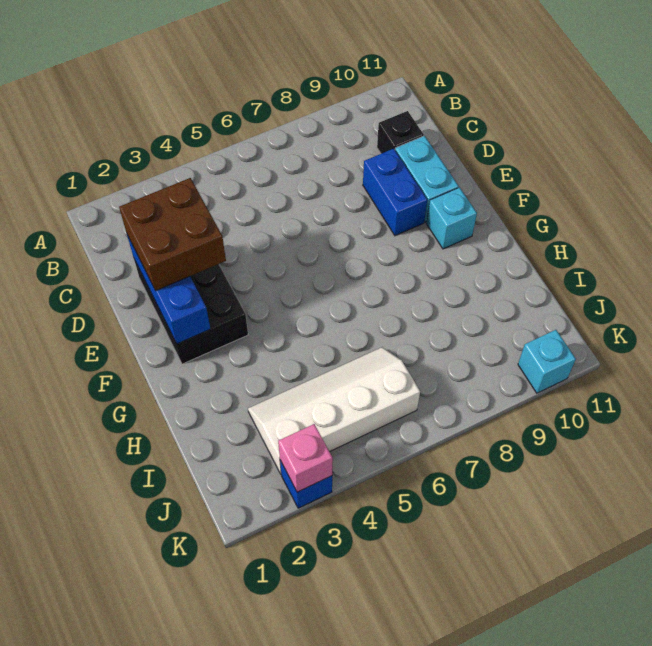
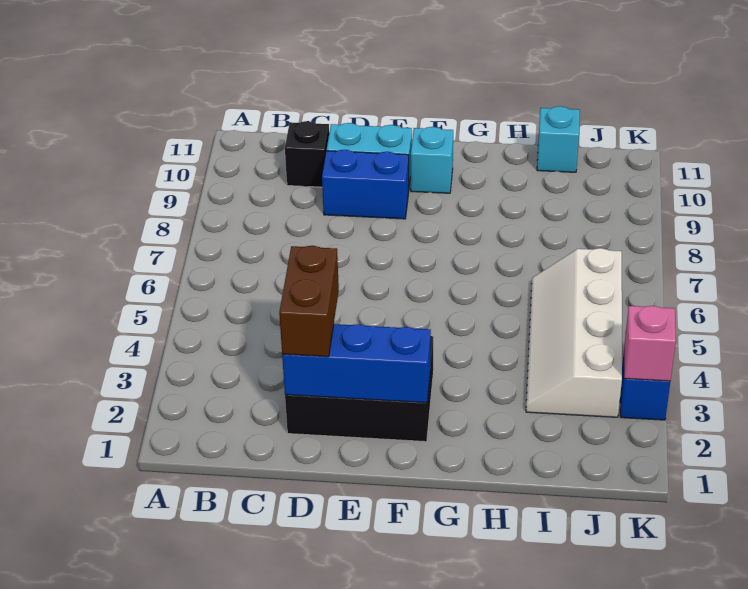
brown brick D2:E3 level 3 -> brown brick D2:D3 level 3
cyan brick K10 level 1 -> cyan brick I11 level 1

